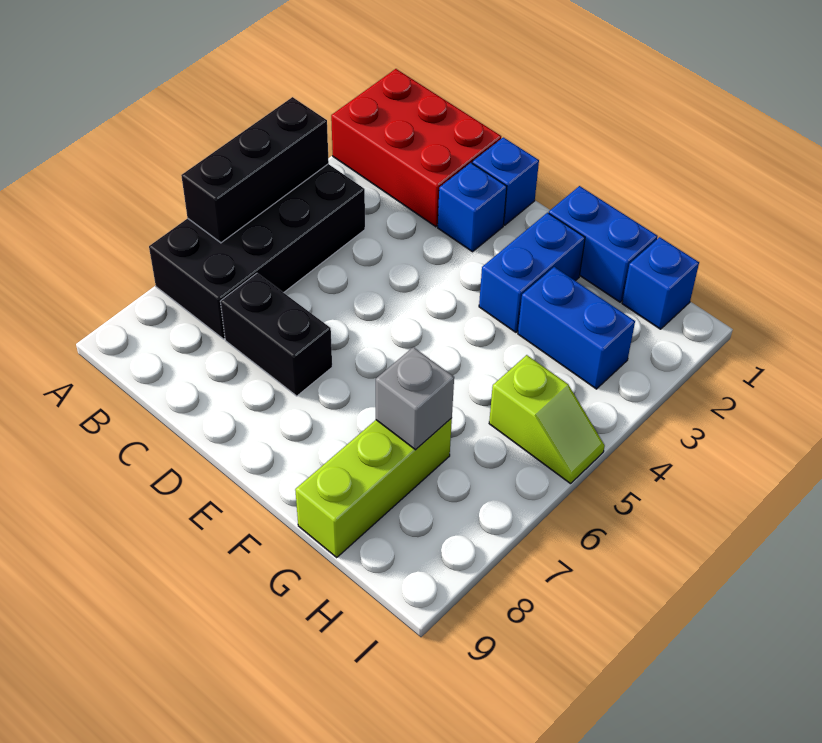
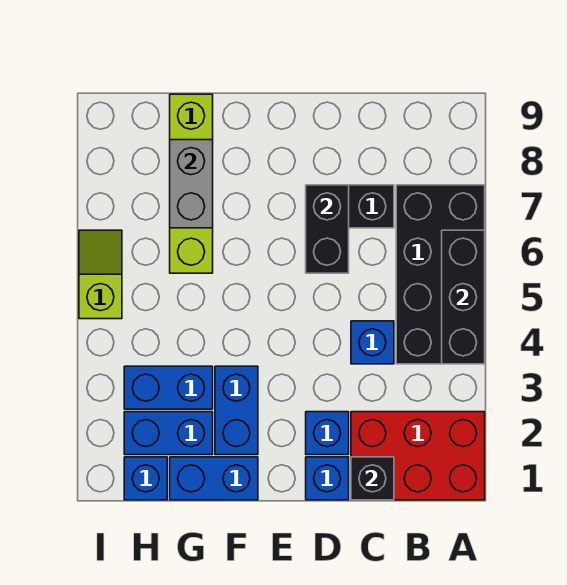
none -> black brick C1 level 2
none -> blue brick C4 level 1
none -> black brick D6:D7 level 2
none -> blue brick G2:H2 level 1
lime brick G7:G9 level 1 -> lime brick G6:G9 level 1
grey brick G7 level 2 -> grey brick G7:G8 level 2
lime slope H5:I5 level 1 top H -> lime slope I5:I6 level 1 top 5

